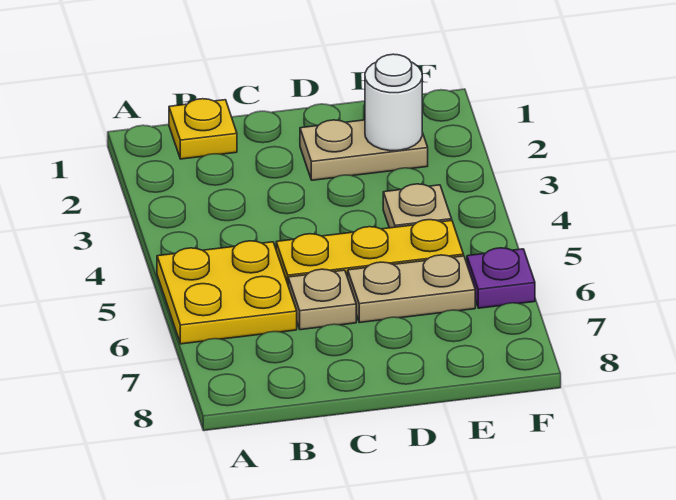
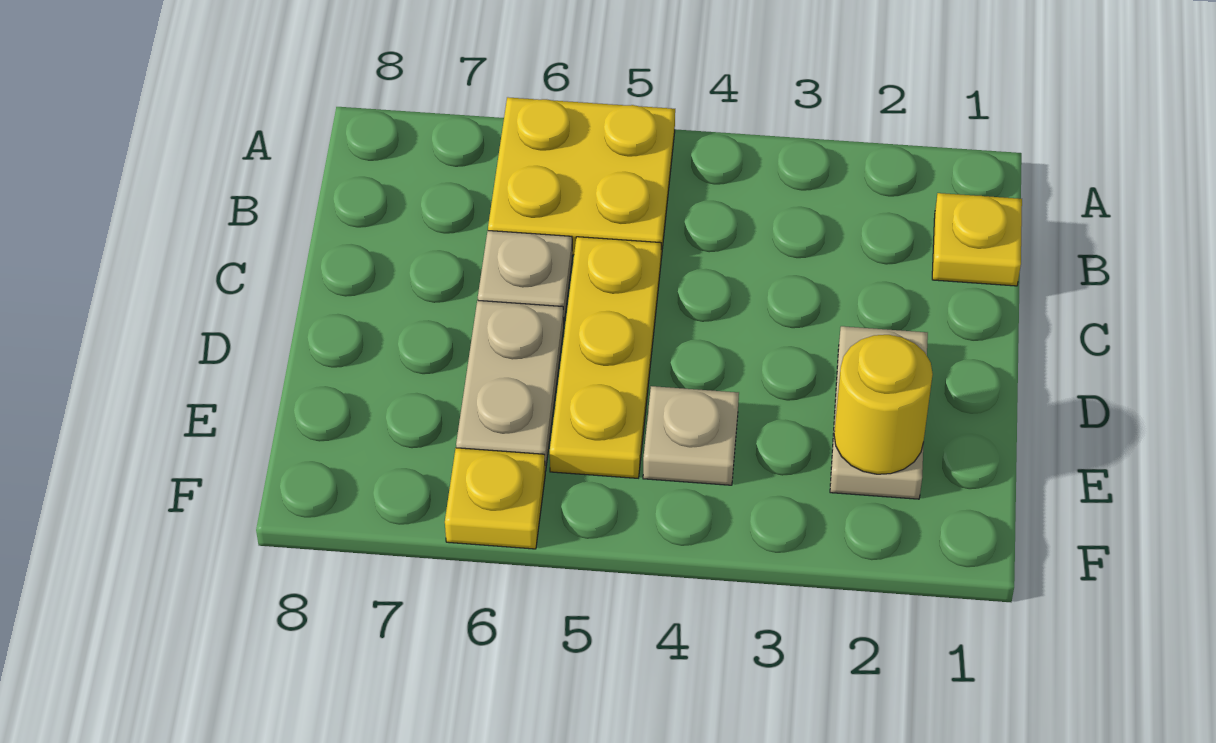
white round brick E2 level 2 -> yellow round brick E2 level 2
purple plate F6 level 1 -> yellow plate F6 level 1

